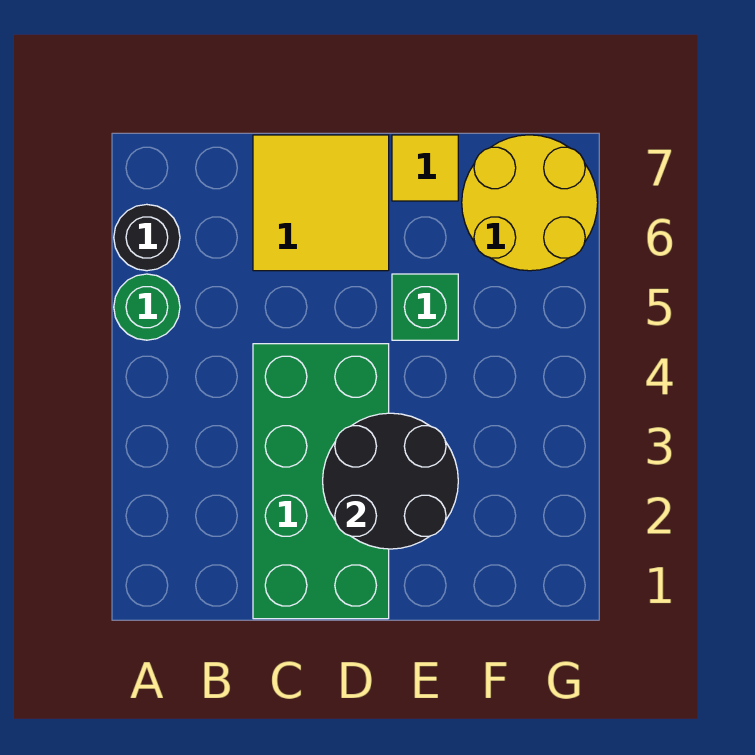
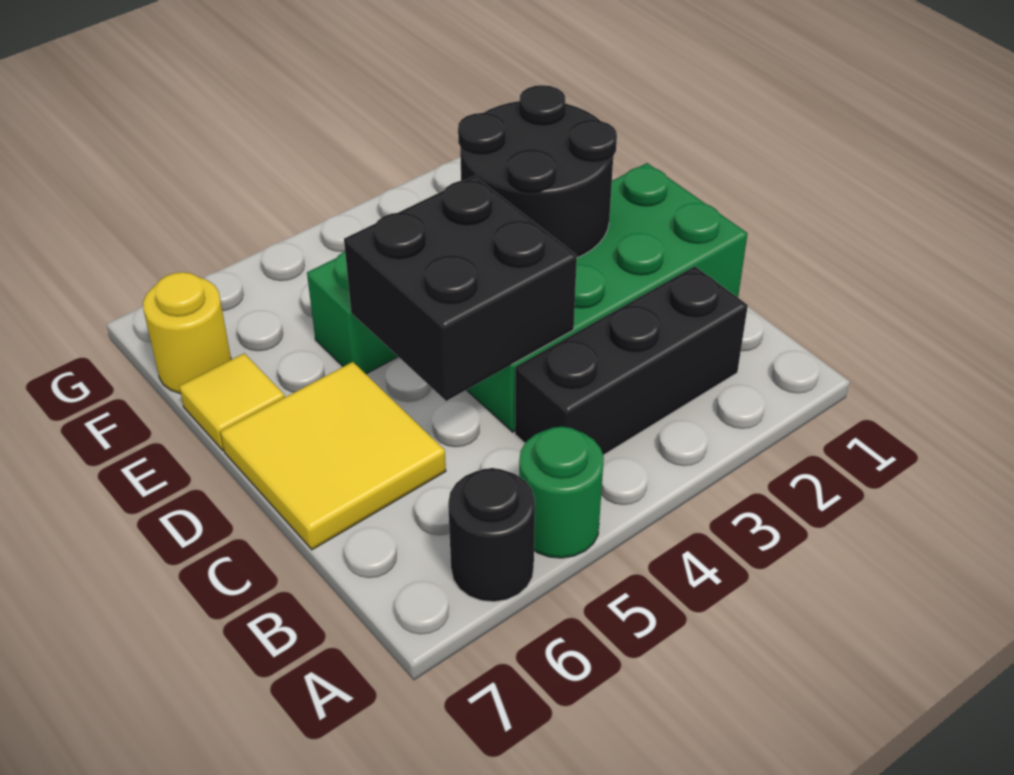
none -> black brick B2:B4 level 1
none -> black brick C4:D5 level 2
yellow round brick F6:G7 level 1 -> yellow round brick F7 level 1

